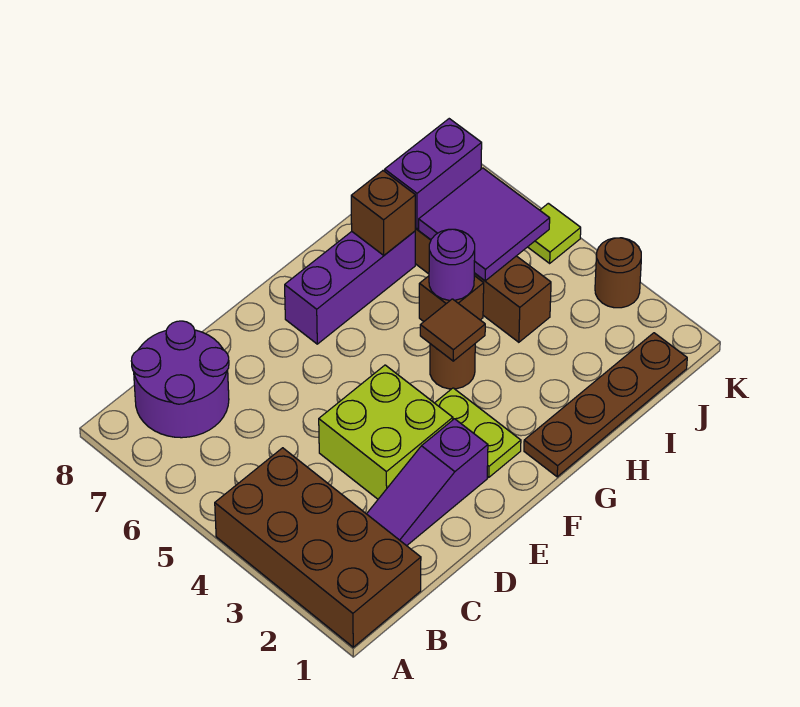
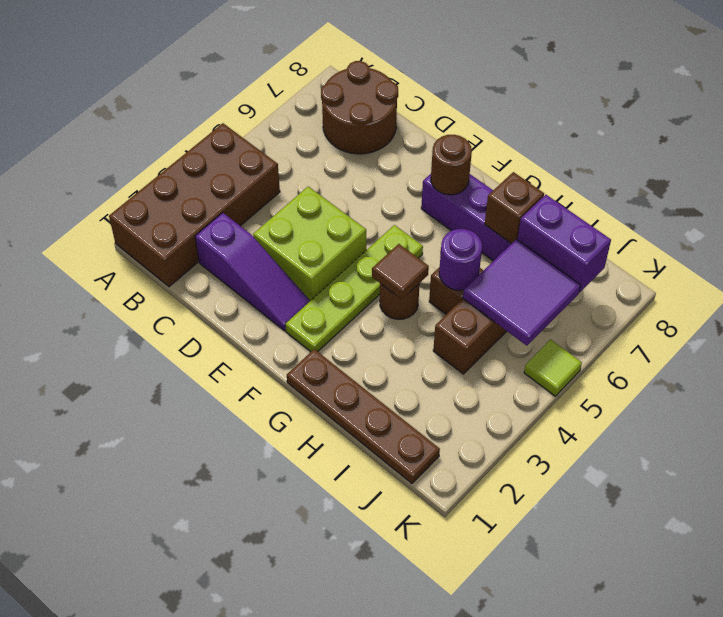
purple round brick B7:C8 level 1 -> brown round brick B7:C8 level 1
purple slope C2:E2 level 1 top E -> purple slope C2:E2 level 1 top C
lime plate F2:F3 level 1 -> lime plate F2:F5 level 1
brown round brick K3 level 1 -> brown round brick F7 level 2

